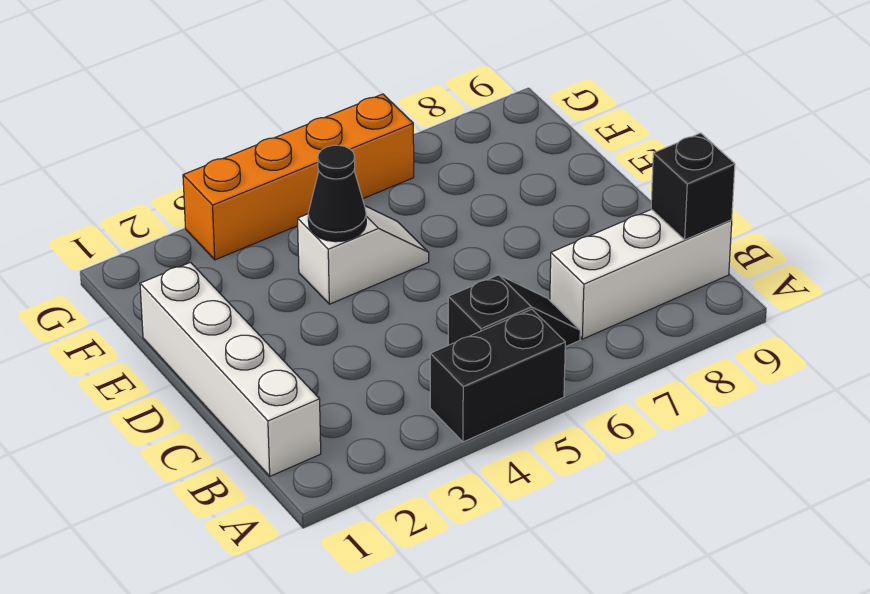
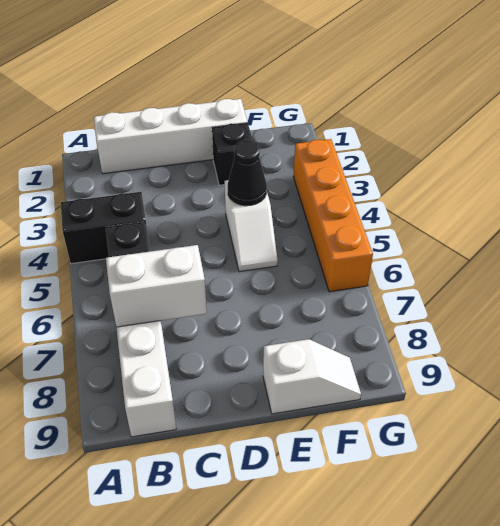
black brick A4:A5 level 1 -> black brick A4:B4 level 1
none -> white brick B7:C7 level 2
black brick B9 level 2 -> black brick E2 level 1
none -> white slope E9:F9 level 1 top E

